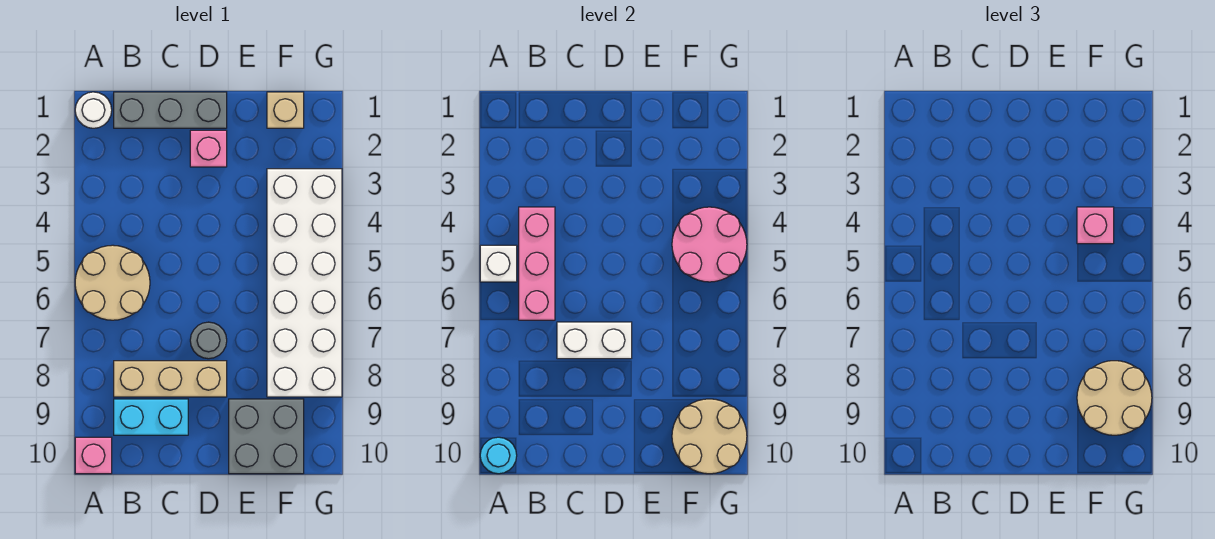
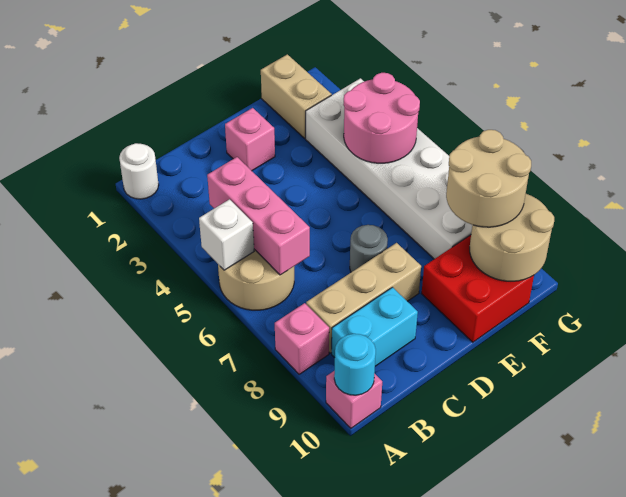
grey brick B1:D1 level 1 -> none
white brick C7:D7 level 2 -> none
grey brick E9:F10 level 1 -> red brick E9:F10 level 1
tan brick F1 level 1 -> tan brick F1:F2 level 1
pink brick F4 level 3 -> pink brick A8 level 1

